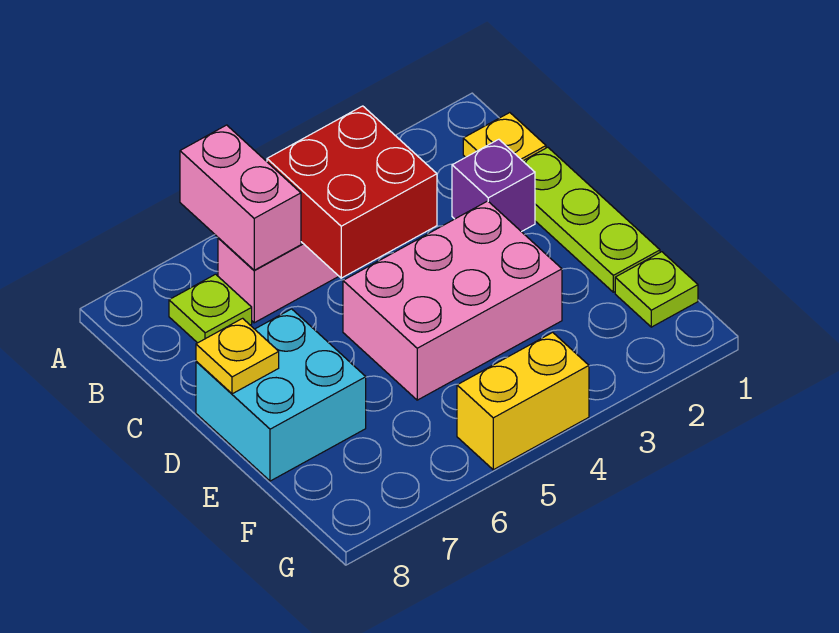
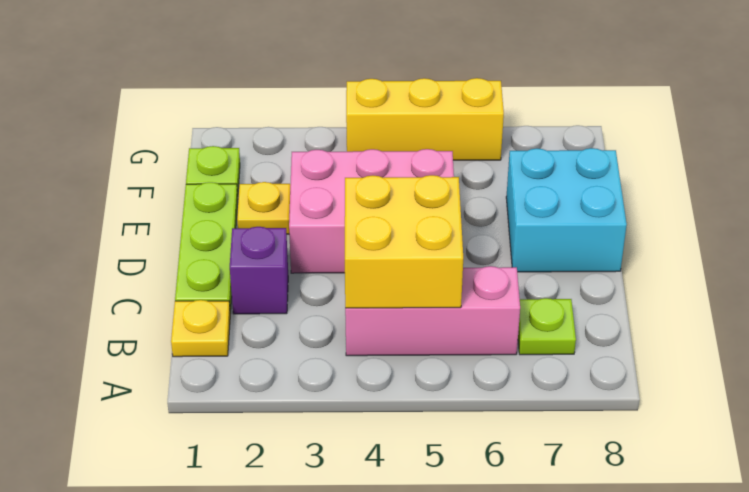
pink brick A6:B6 level 2 -> none
red brick B4:C5 level 2 -> yellow brick B4:C5 level 2
yellow plate D8 level 2 -> yellow plate E2 level 1
yellow brick G4:G5 level 1 -> yellow brick G4:G6 level 1

